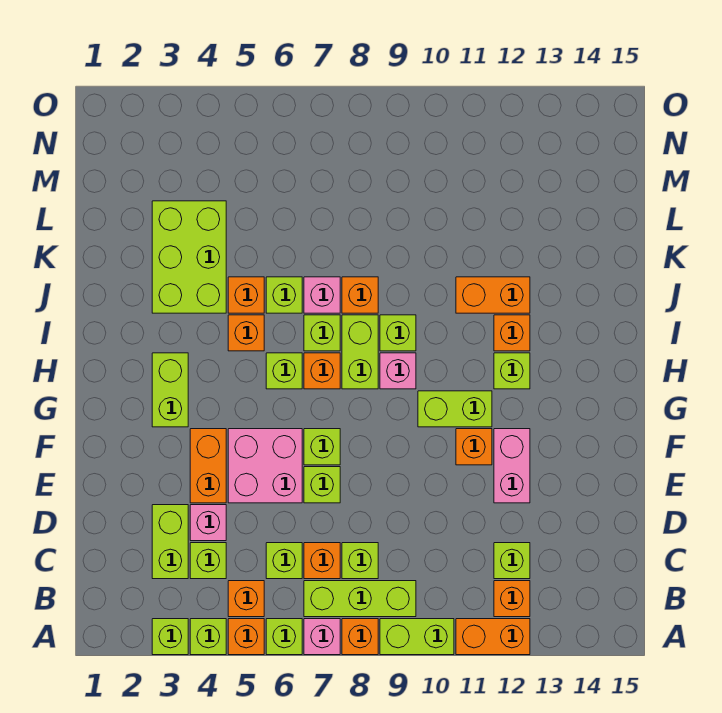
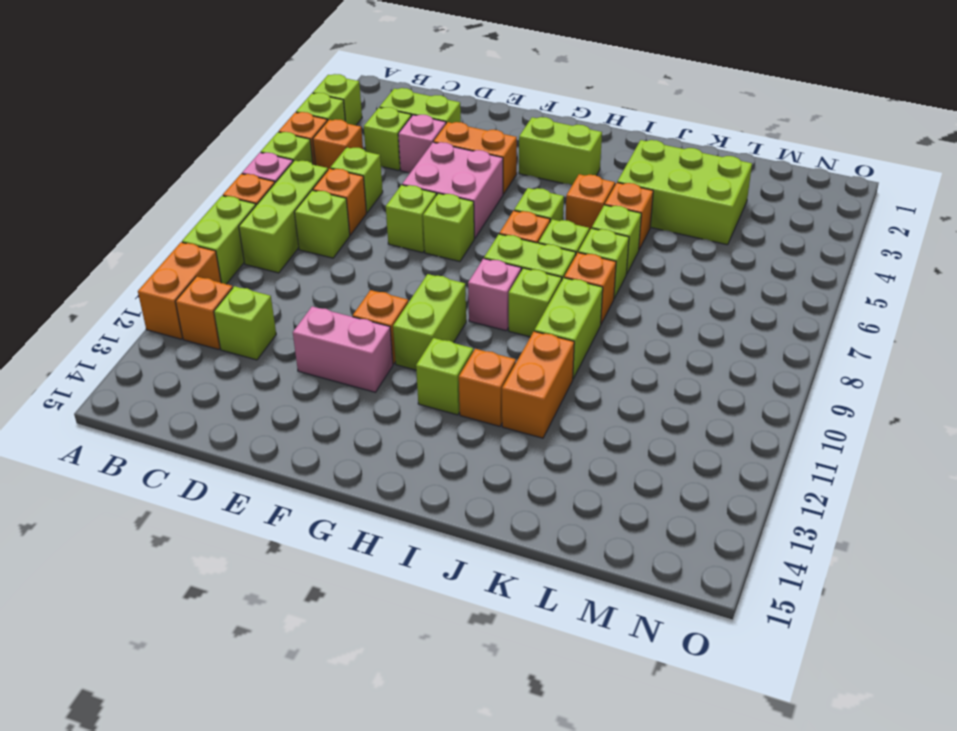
pink brick J7 level 1 -> lime brick J7 level 1
none -> lime brick J9:J10 level 1

